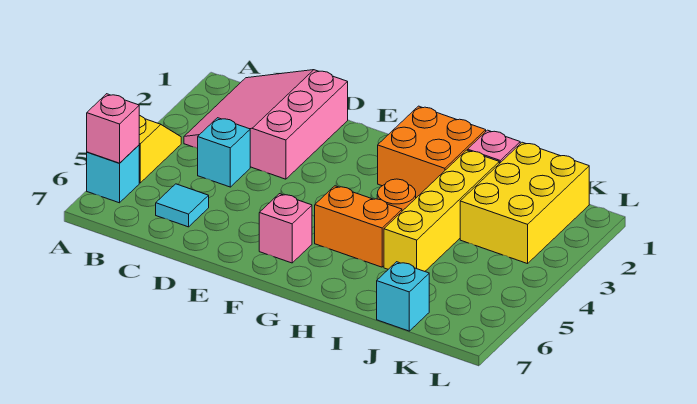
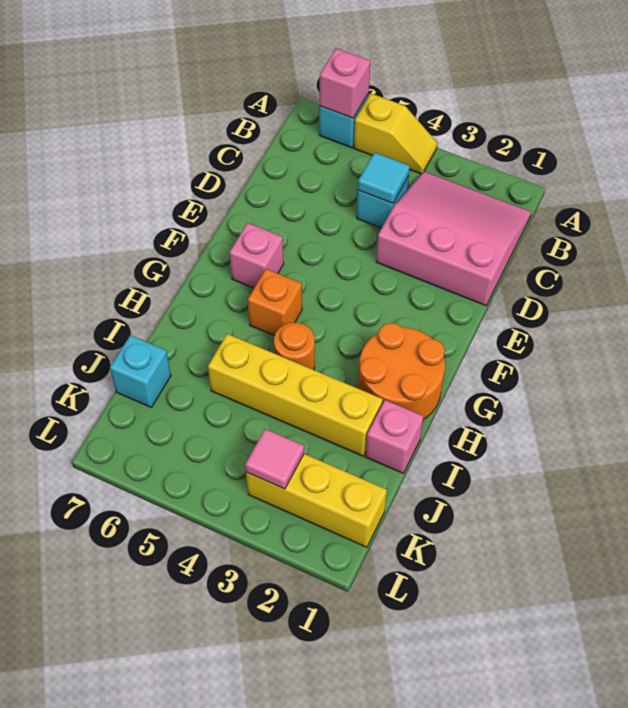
cyan tile C6 level 1 -> cyan tile C4 level 2
orange brick G1:H2 level 1 -> orange round brick G1:H2 level 1
orange brick G5:H5 level 1 -> orange brick G5 level 1
yellow brick J1:K3 level 1 -> yellow brick K1:K3 level 1
none -> pink tile K3 level 2

